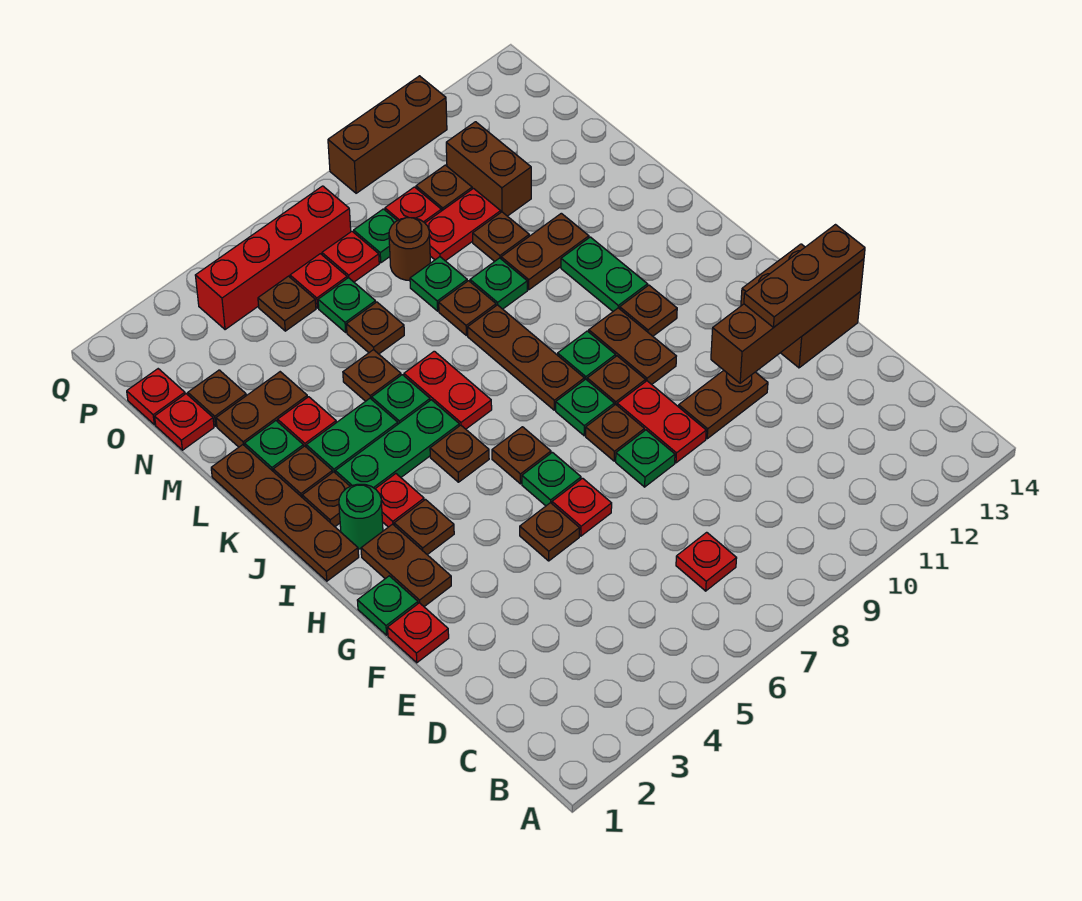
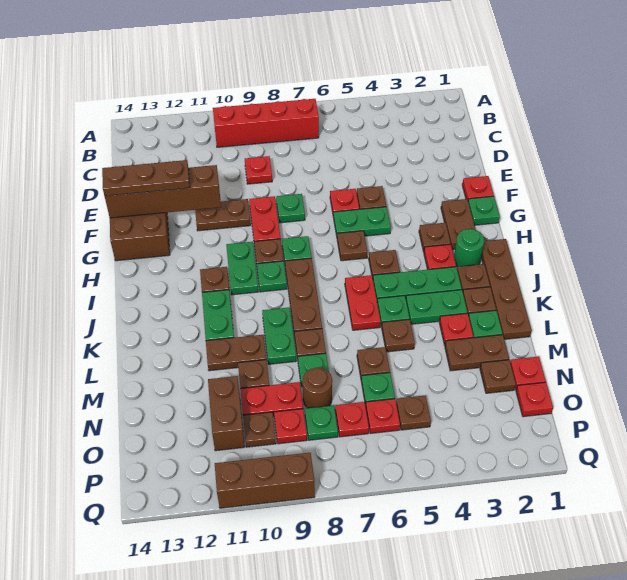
red plate C7 level 1 -> red plate D9 level 1
green plate G6 level 1 -> green plate G5:G6 level 1
brown plate G8 level 1 -> none
brown plate H10:I10 level 1 -> green plate H10:I10 level 1
green plate L9 level 1 -> green plate K9:L9 level 1
red brick P4:P7 level 1 -> red brick B7:B10 level 1

